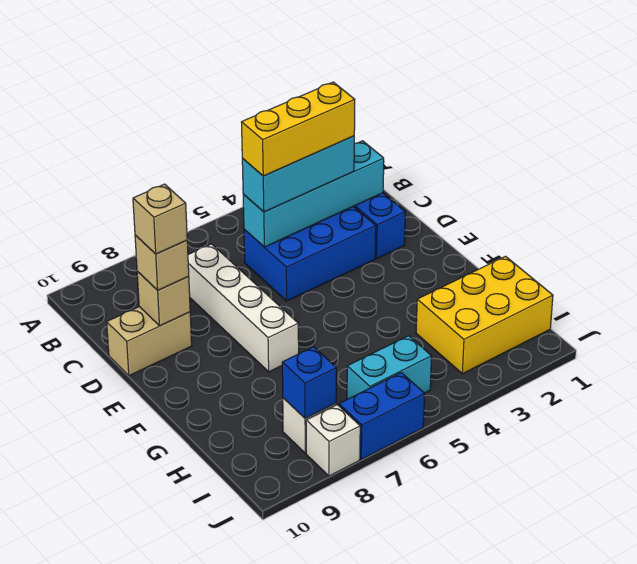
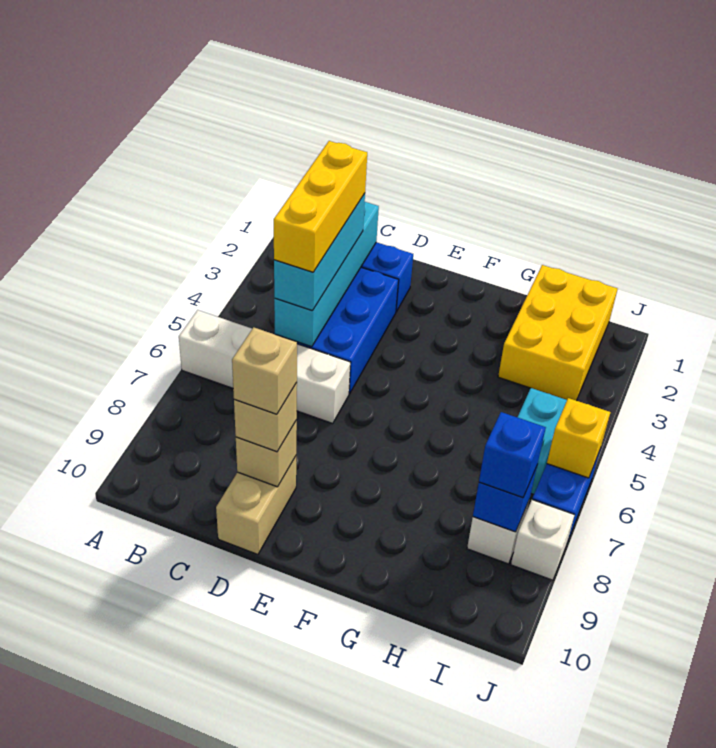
white brick C7:F7 level 1 -> white brick A6:D6 level 1
none -> blue brick I8 level 3
none -> yellow brick J6 level 2

